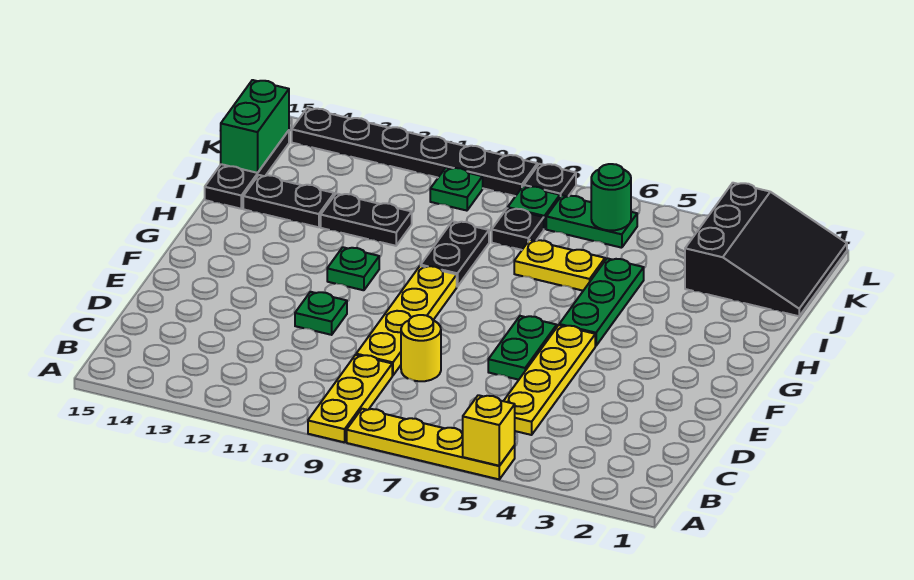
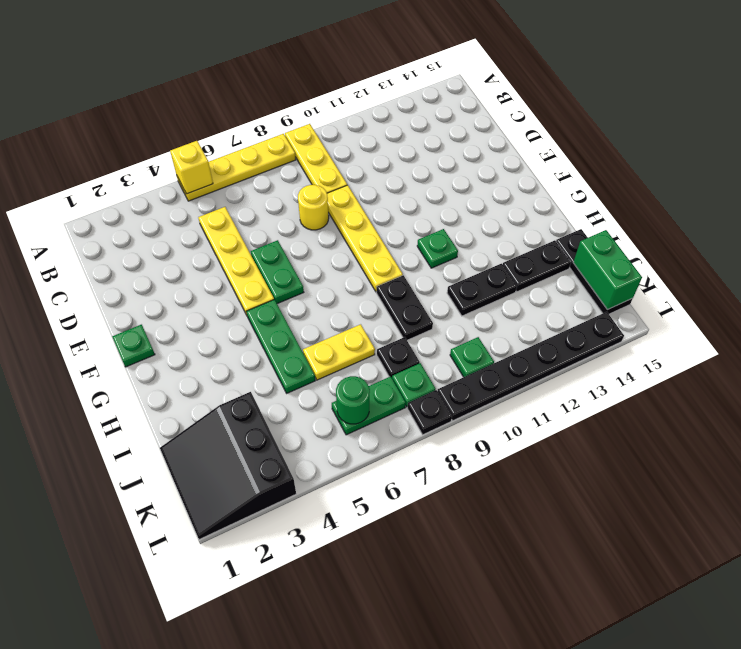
green plate E11 level 1 -> green plate F1 level 1

